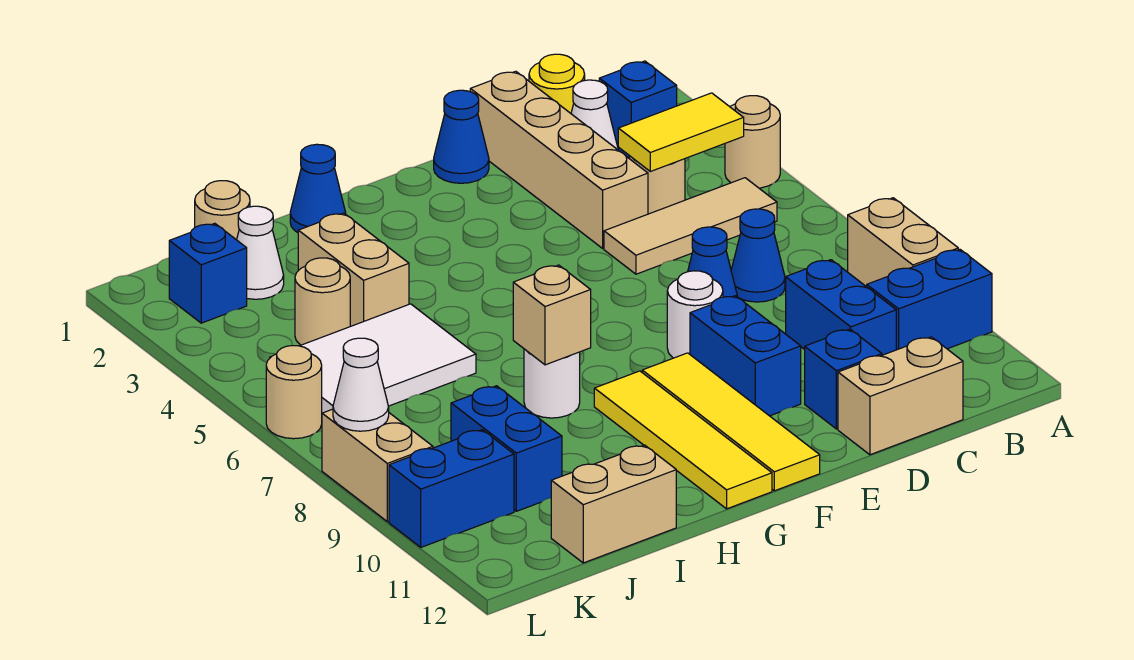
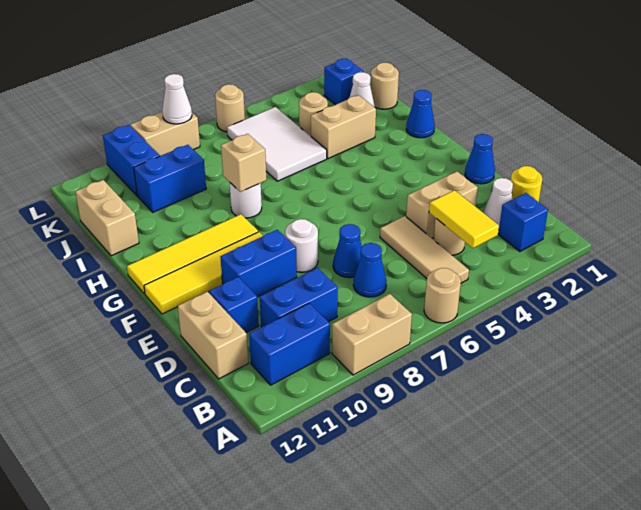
tan round brick A4 level 1 -> tan round brick A6 level 1
blue brick A10:B10 level 1 -> blue brick B10:B11 level 1
tan brick D1:D4 level 1 -> tan brick D3:D4 level 1

